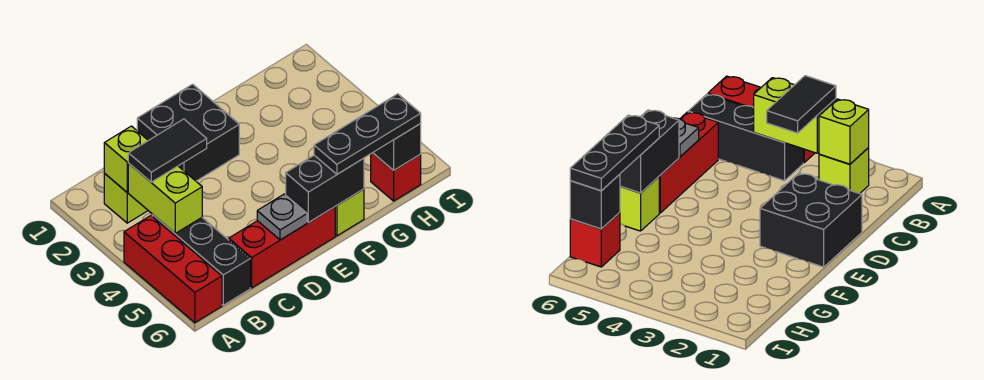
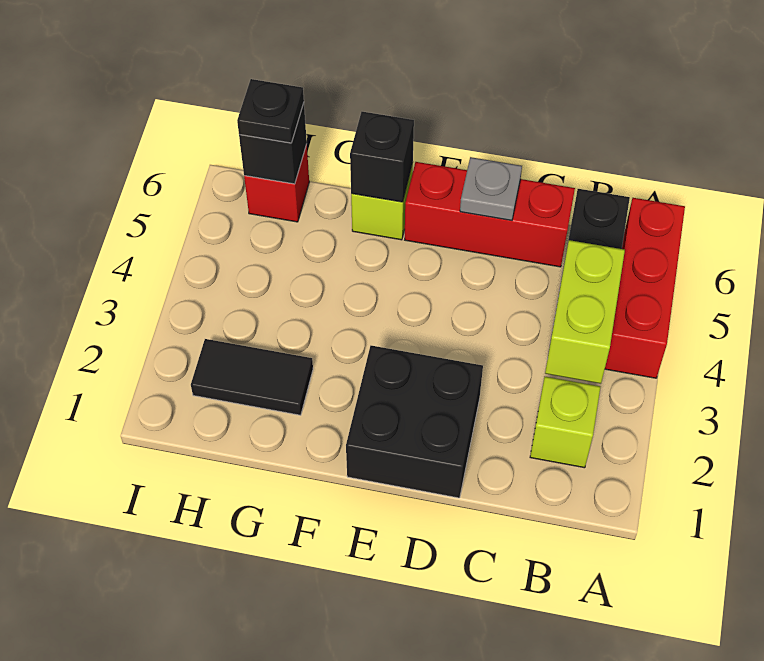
lime brick B2 level 2 -> none
black tile B3:C3 level 3 -> black tile G2:H2 level 1
black brick E6:F6 level 2 -> black brick F6 level 2
black plate F6:H6 level 3 -> black plate H6 level 3

